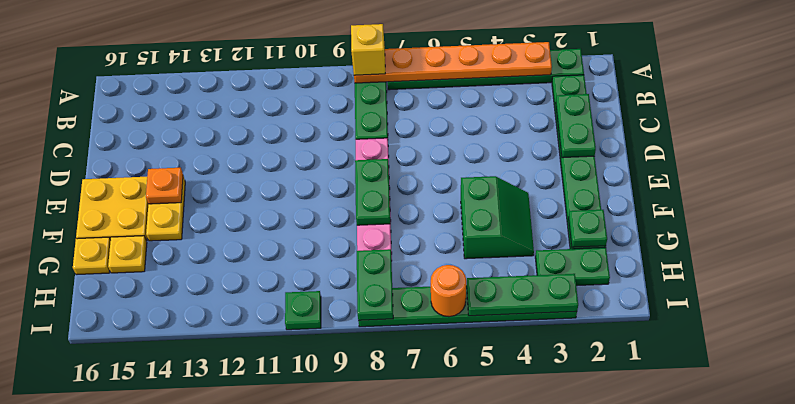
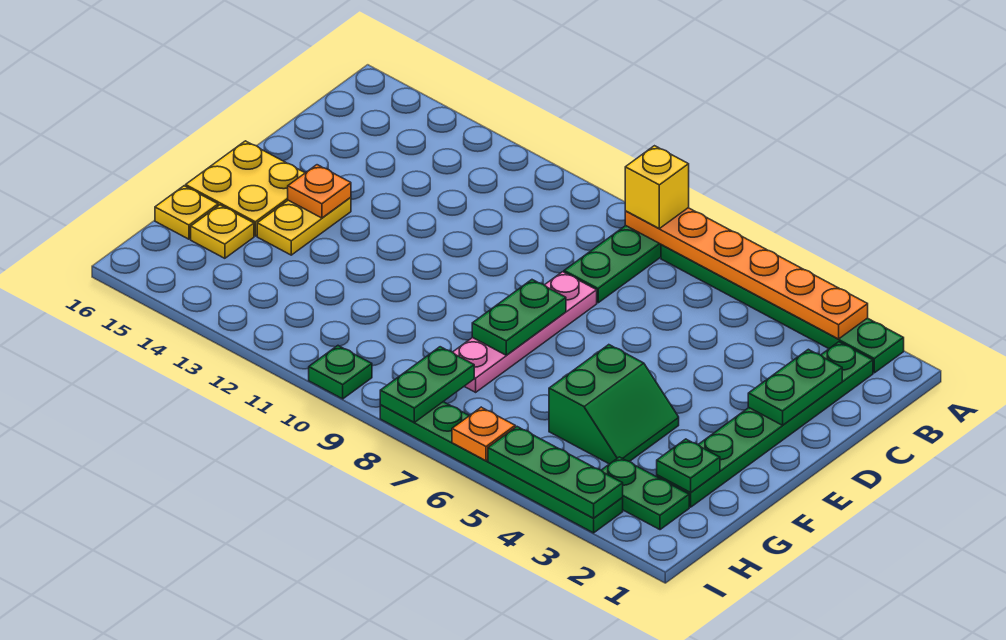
orange round brick I6 level 2 -> orange plate I6 level 2

